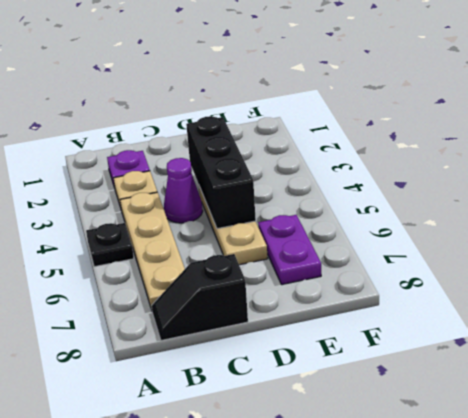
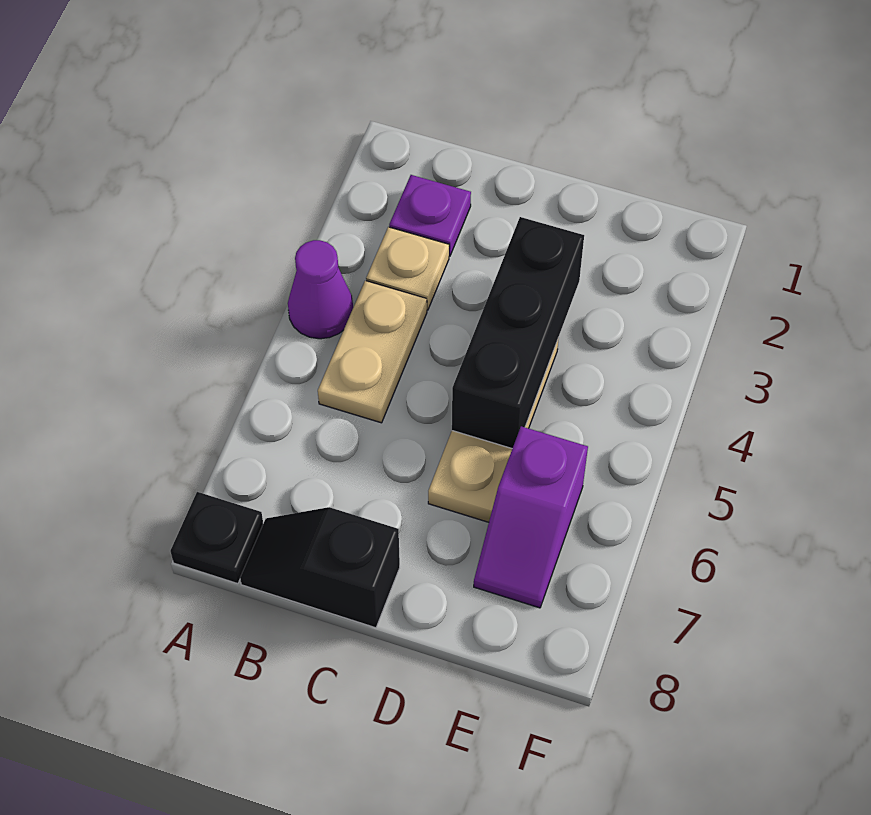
black plate A5 level 1 -> black plate A8 level 1
tan plate B4:B7 level 1 -> tan plate B4:B5 level 1
purple cone C4 level 1 -> purple cone A4 level 1
purple plate E6:E7 level 1 -> purple slope E6:E7 level 1 top 6

